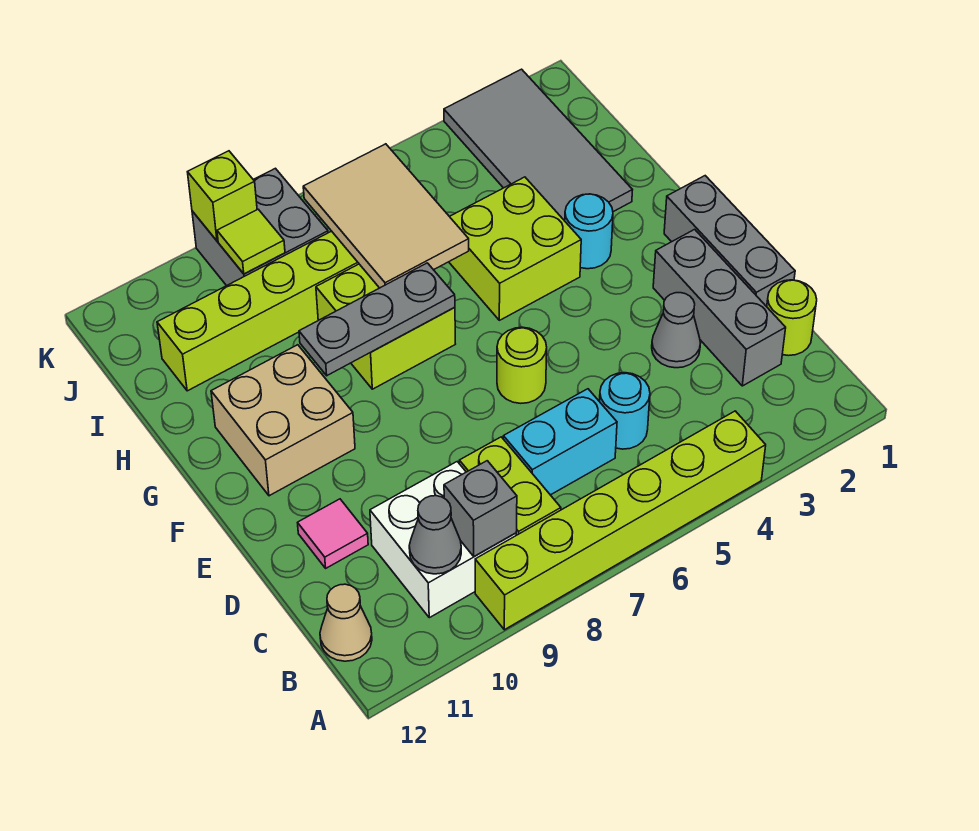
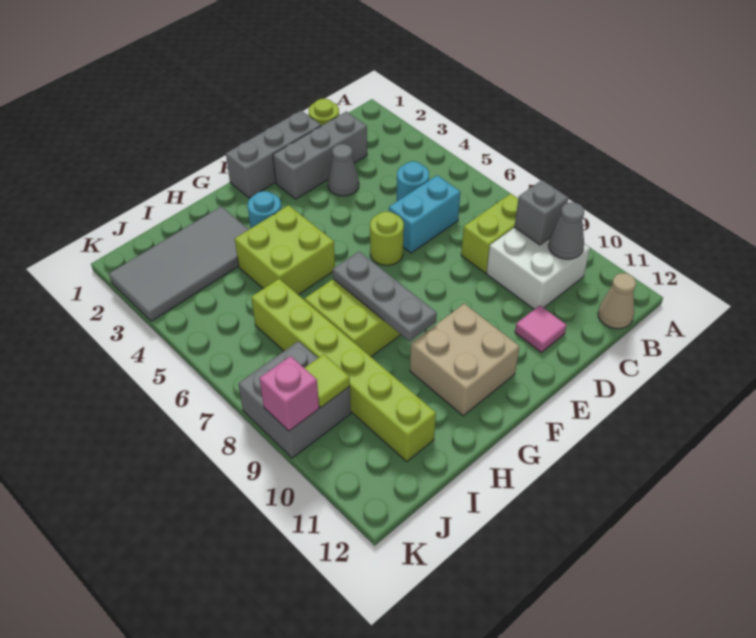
lime brick A4:A9 level 1 -> none
cyan brick C6:C7 level 1 -> cyan brick C6:D6 level 1
tan tile H6:J7 level 2 -> none
lime brick K9 level 2 -> pink brick K9 level 2

